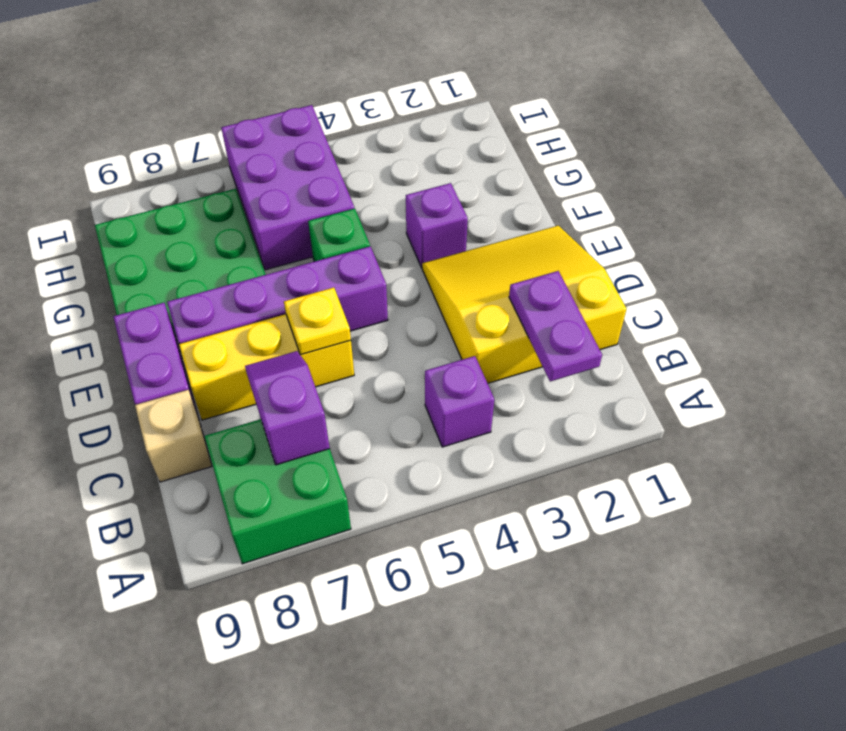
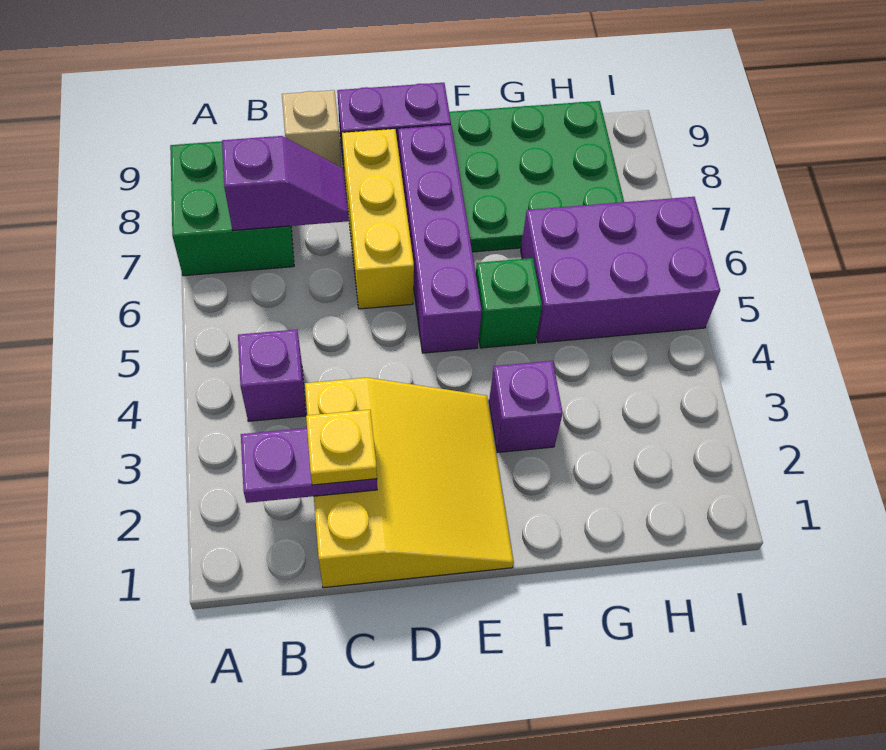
yellow plate D6 level 2 -> yellow plate C2 level 3

